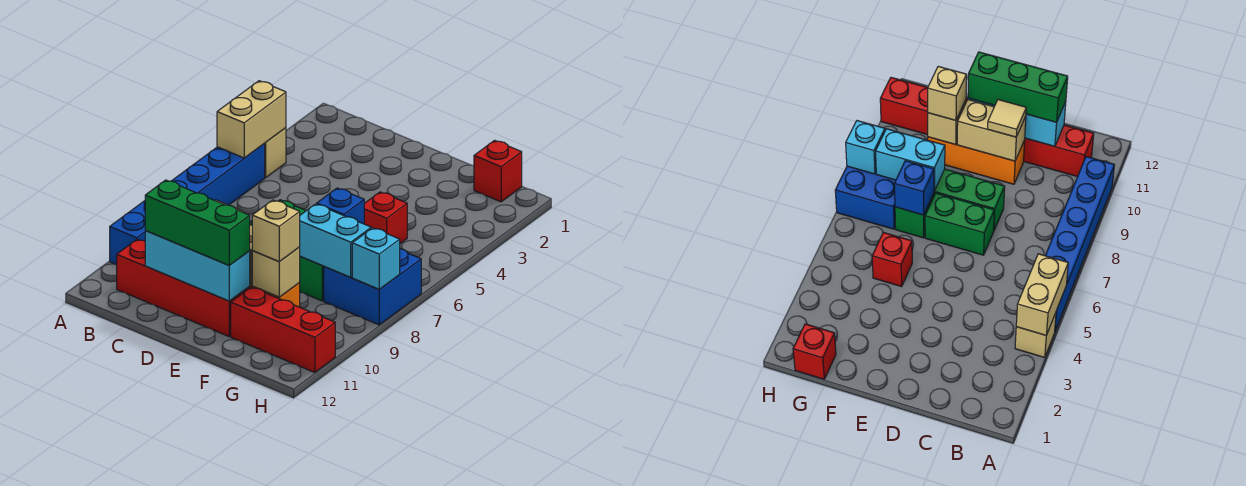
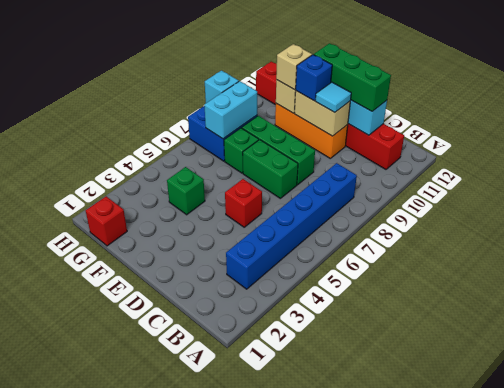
tan brick A4 level 1 -> none
tan brick A4:A5 level 2 -> none
blue brick A5:A10 level 1 -> blue brick B3:B8 level 1
tan tile D10 level 3 -> cyan tile D10 level 3
none -> green brick F4 level 1
red brick F5 level 1 -> red brick D5 level 1
blue brick F7 level 2 -> blue brick E10 level 3
cyan brick F8:G8 level 2 -> cyan brick G7:G8 level 2

